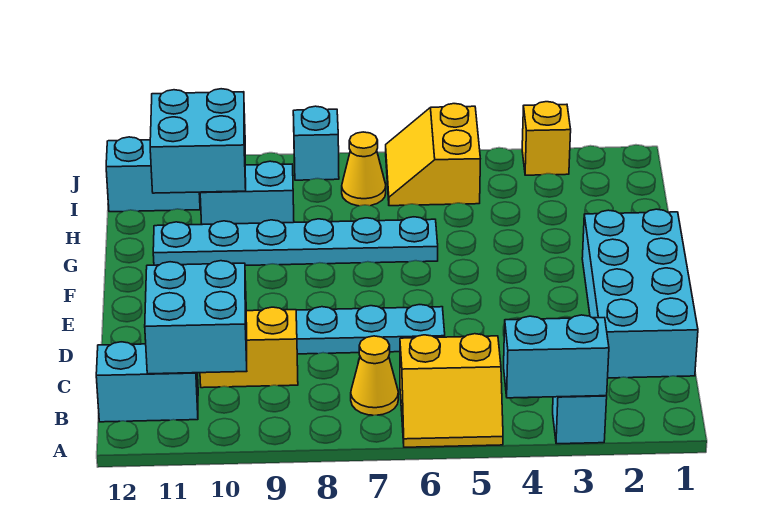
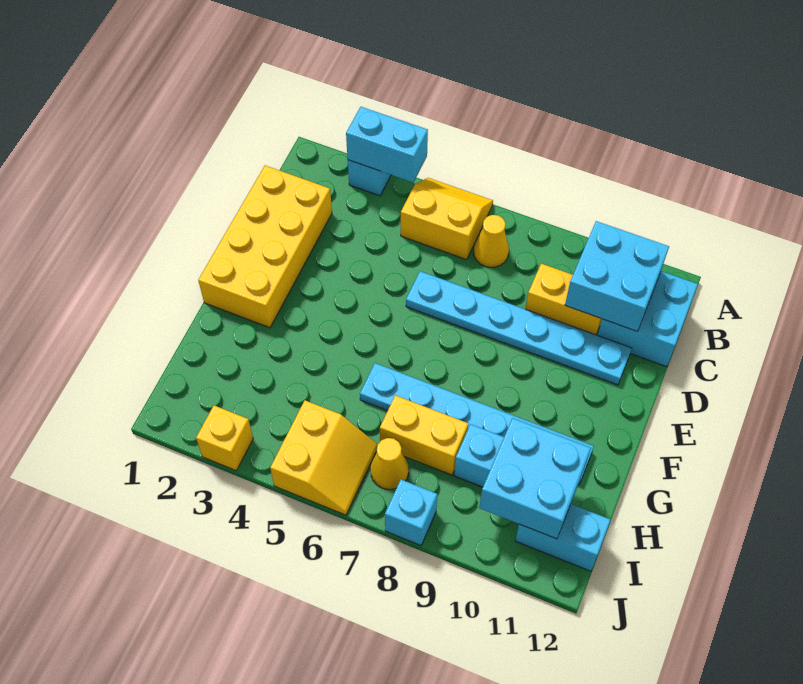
cyan brick B11:B12 level 1 -> cyan brick B11:C12 level 1
cyan brick C1:F2 level 1 -> yellow brick C1:F2 level 1
none -> yellow brick H7:H8 level 1

